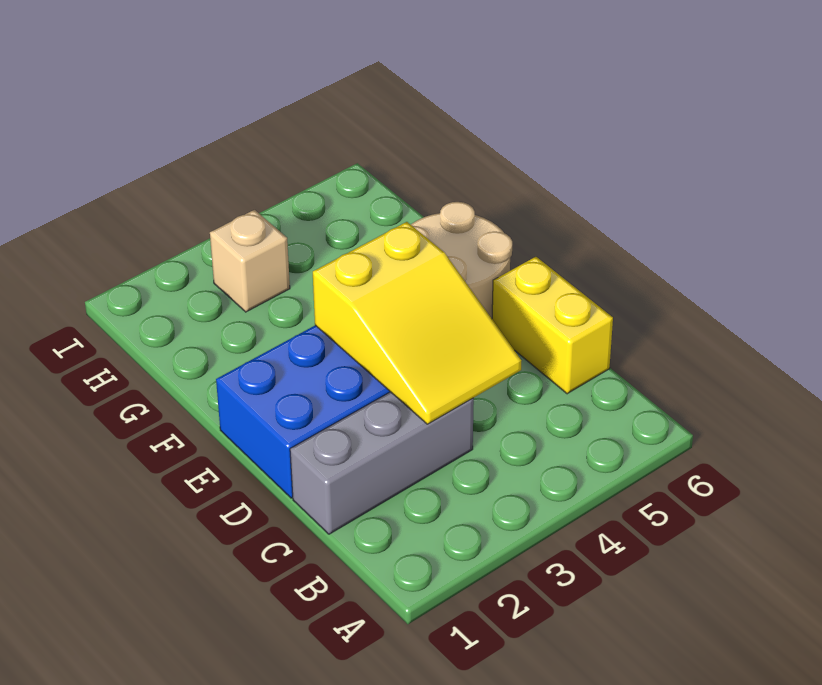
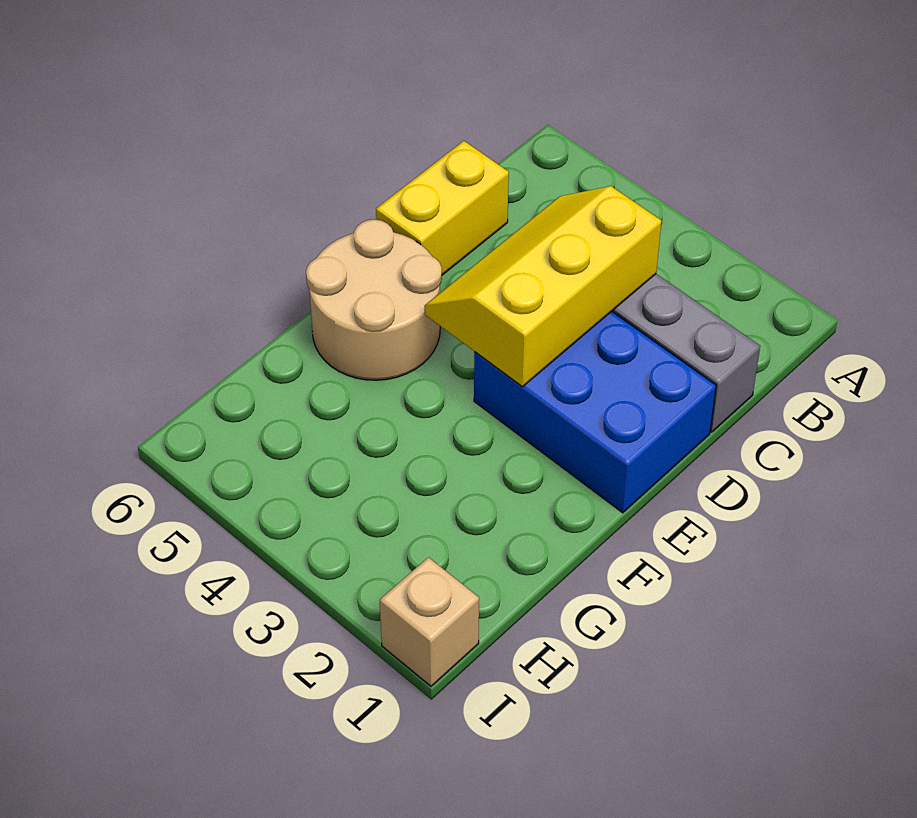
yellow slope C3:E4 level 2 top E -> yellow slope C3:E4 level 2 top 3
tan brick H3 level 1 -> tan brick I1 level 1

